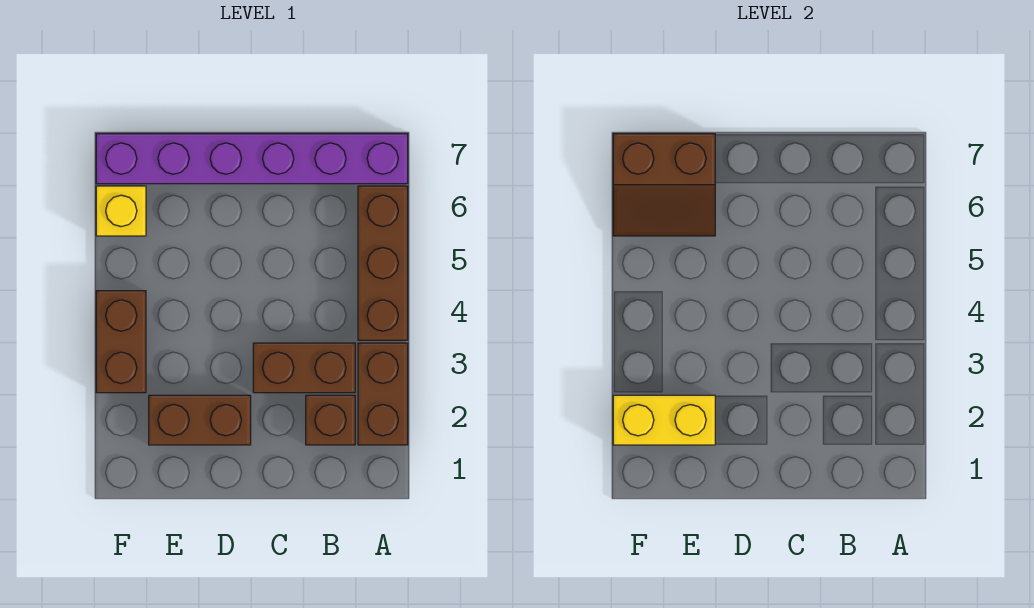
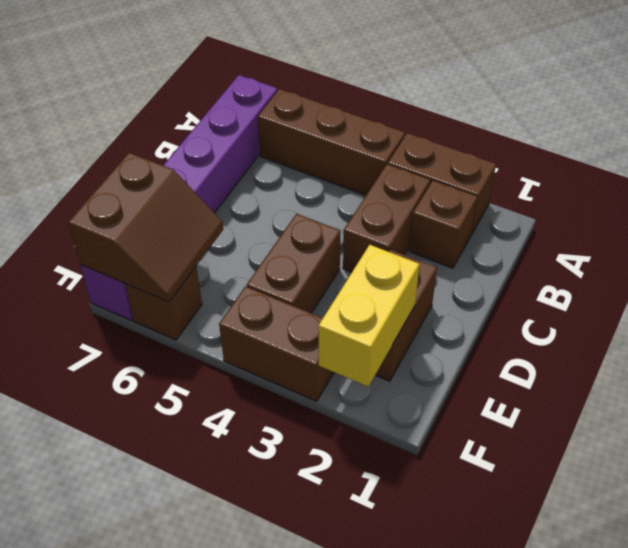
none -> brown brick D4:E4 level 1
yellow brick F6 level 1 -> brown brick F6 level 1

